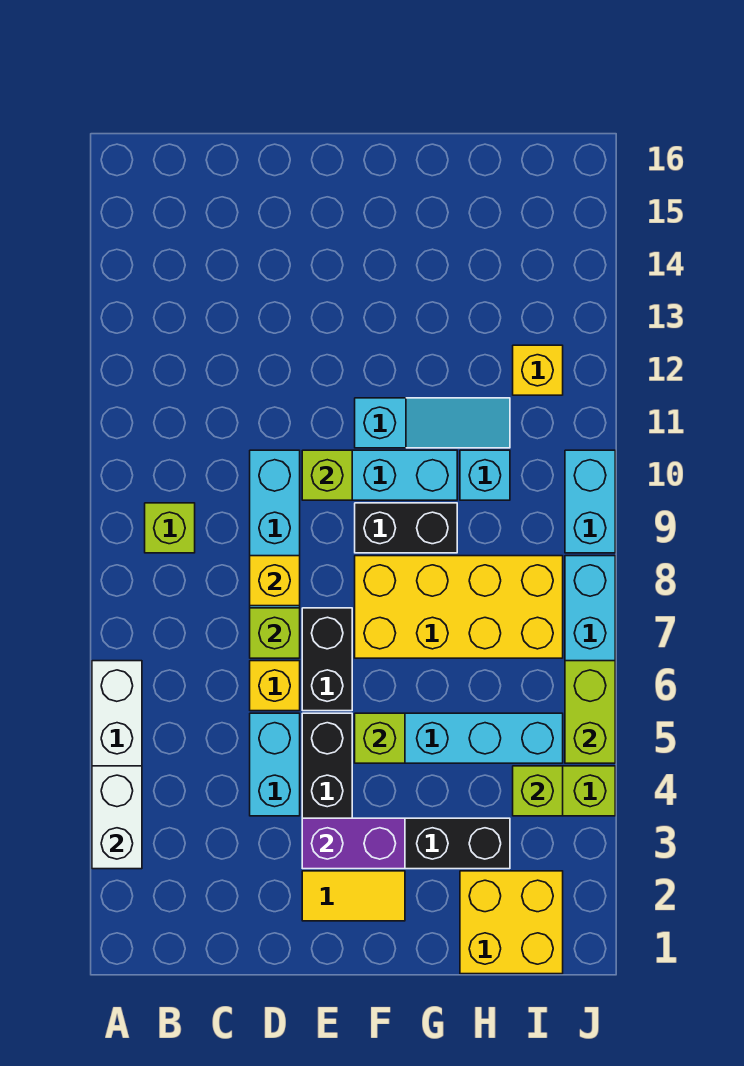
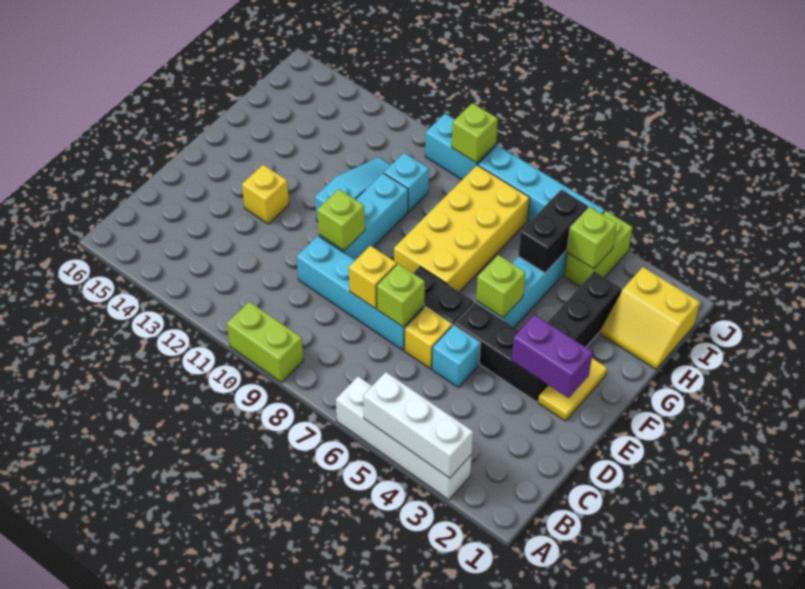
white brick A3:A4 level 2 -> white brick A3:A5 level 2
lime brick B9 level 1 -> lime brick J9 level 2
cyan brick D4:D5 level 1 -> cyan brick D5 level 1
purple brick E3:F3 level 2 -> purple brick E2:E3 level 2
black brick F9:G9 level 1 -> black brick H5:I5 level 2
yellow brick H1:I2 level 1 -> yellow slope H1:I2 level 1 top I
yellow brick I12 level 1 -> yellow brick E13 level 1
lime brick J5:J6 level 2 -> lime brick A9:A10 level 1

